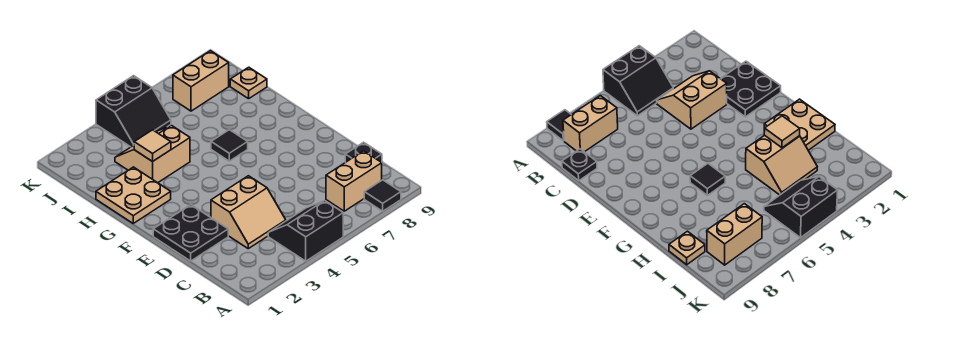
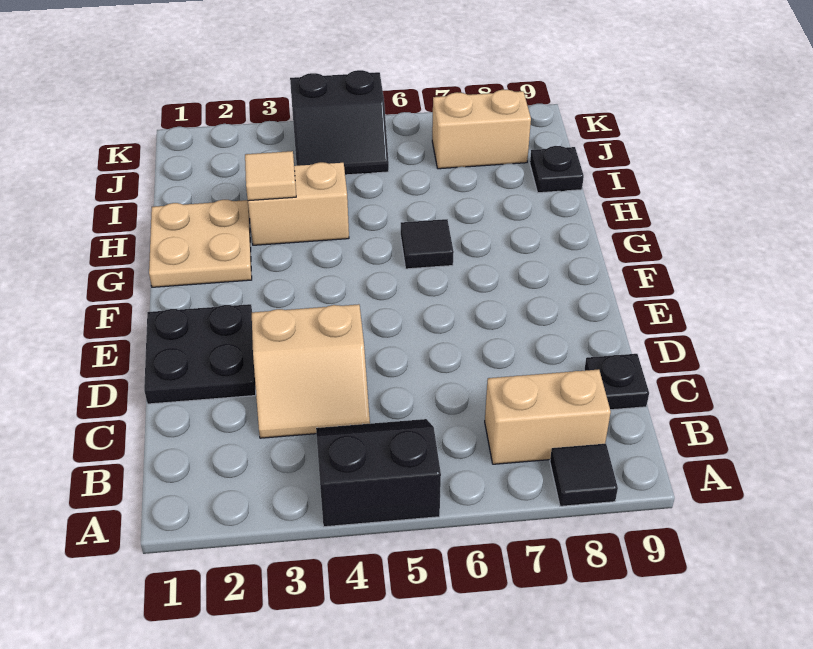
tan plate I9 level 1 -> black plate I9 level 1

